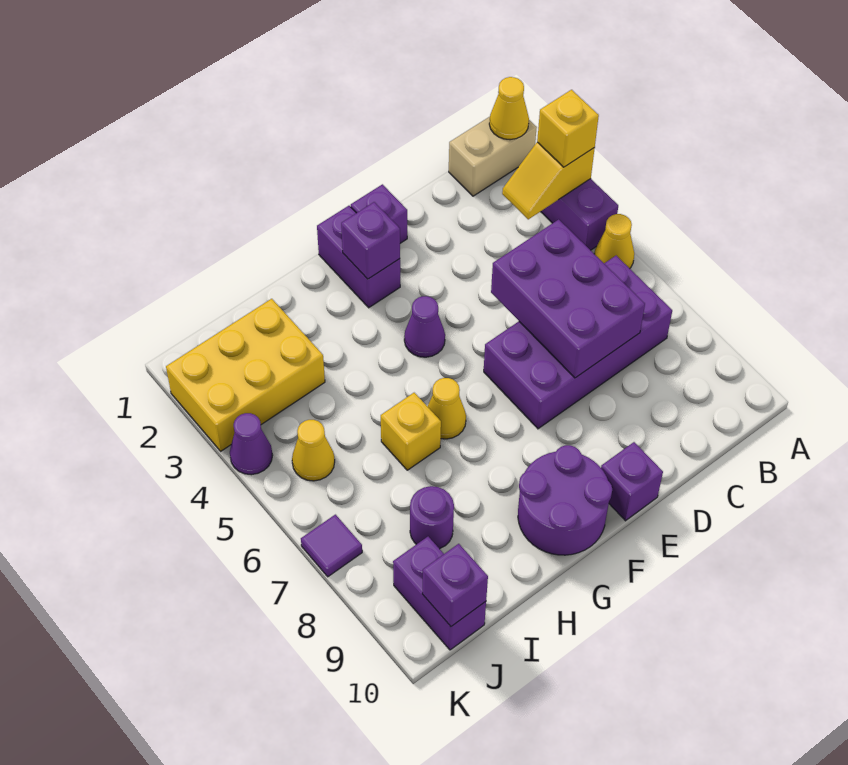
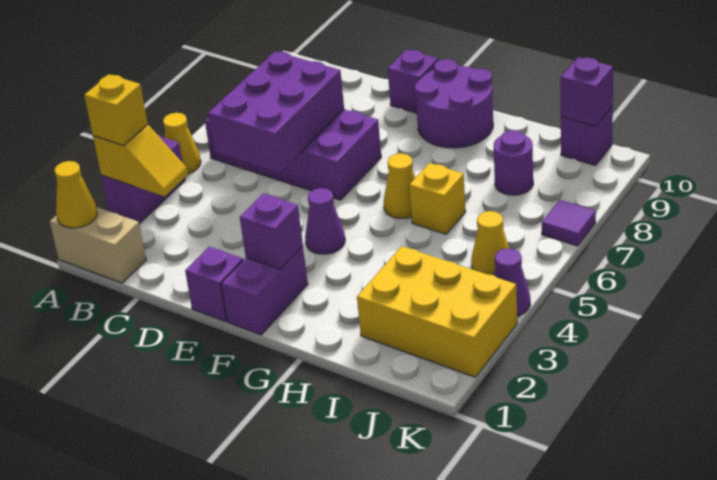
purple brick J9:J10 level 1 -> purple brick J10 level 1

